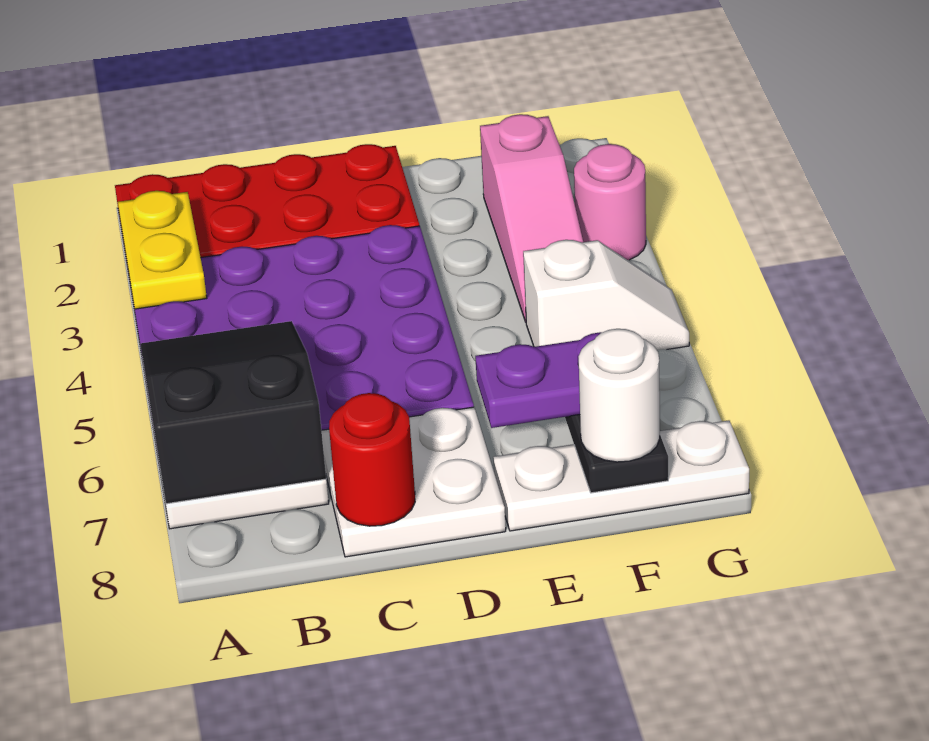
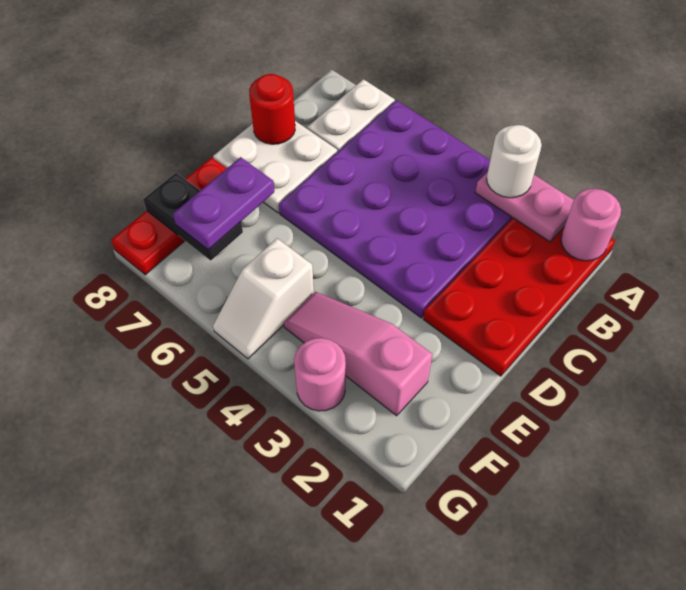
none -> pink round brick A1 level 2
yellow plate A2:A3 level 2 -> pink plate A2:A3 level 2
black slope A5:B7 level 2 top 7 -> none
white plate E8:G8 level 1 -> red plate E8:G8 level 1
white round brick F8 level 3 -> white round brick A3 level 3

